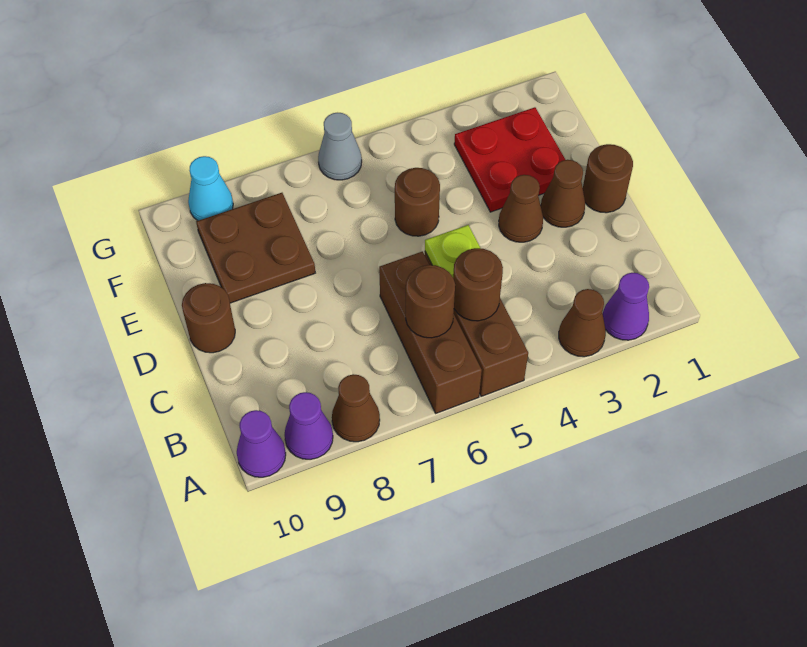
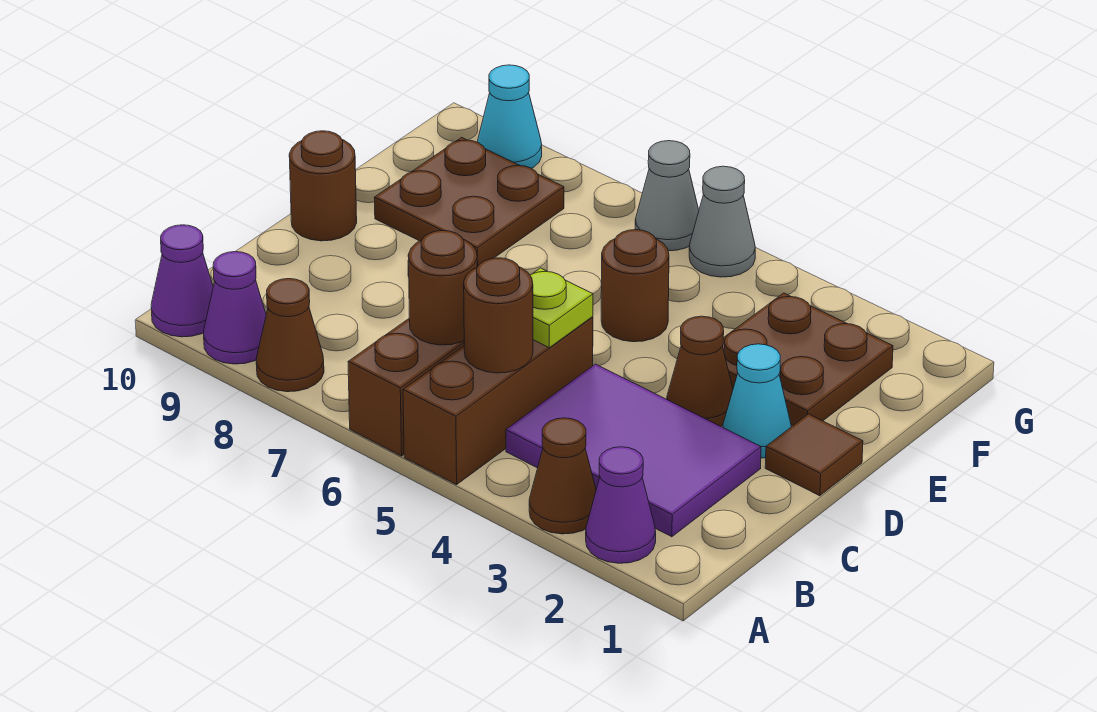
none -> purple tile B2:C4 level 1
brown round brick D1 level 1 -> brown tile D1 level 1
brown cone D2 level 1 -> cyan cone D2 level 1
red plate E2:F3 level 1 -> brown plate E2:F3 level 1
none -> grey cone G5 level 1

